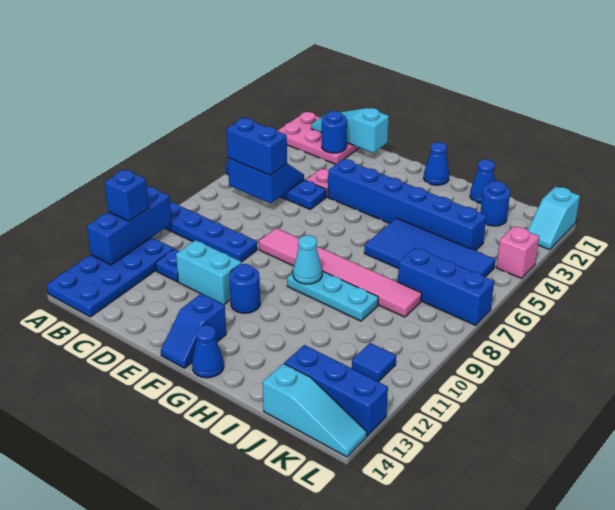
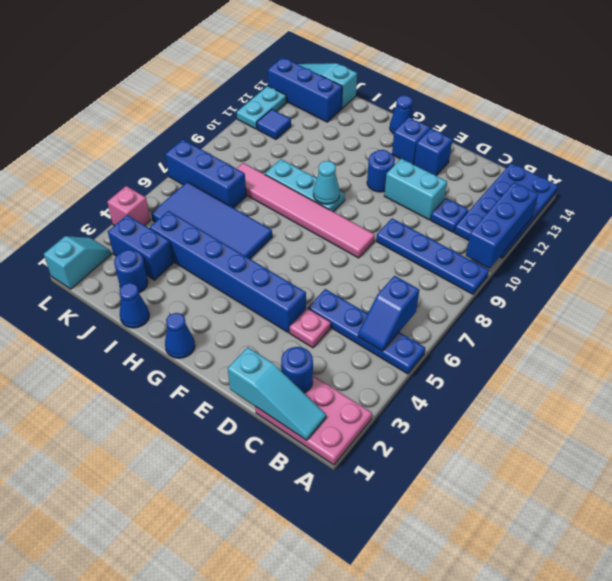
blue brick A11 level 3 -> blue brick E13 level 1
blue slope B5:C6 level 2 top 6 -> blue slope B5:B6 level 2 top 6
blue brick B6:C6 level 3 -> blue brick J3:K3 level 1
none -> cyan plate L11:L12 level 1

